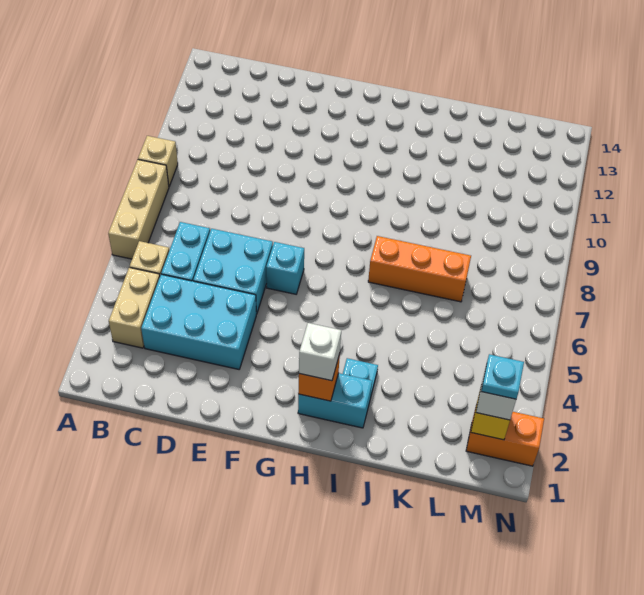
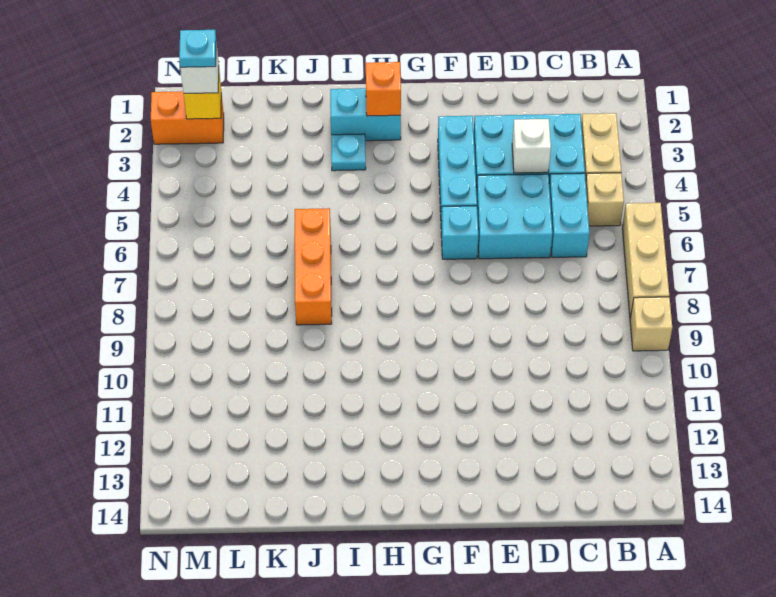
none -> cyan brick F3:F5 level 1
white brick H2 level 3 -> white brick D4 level 2
orange brick I7:K7 level 1 -> orange brick J6:J8 level 1

